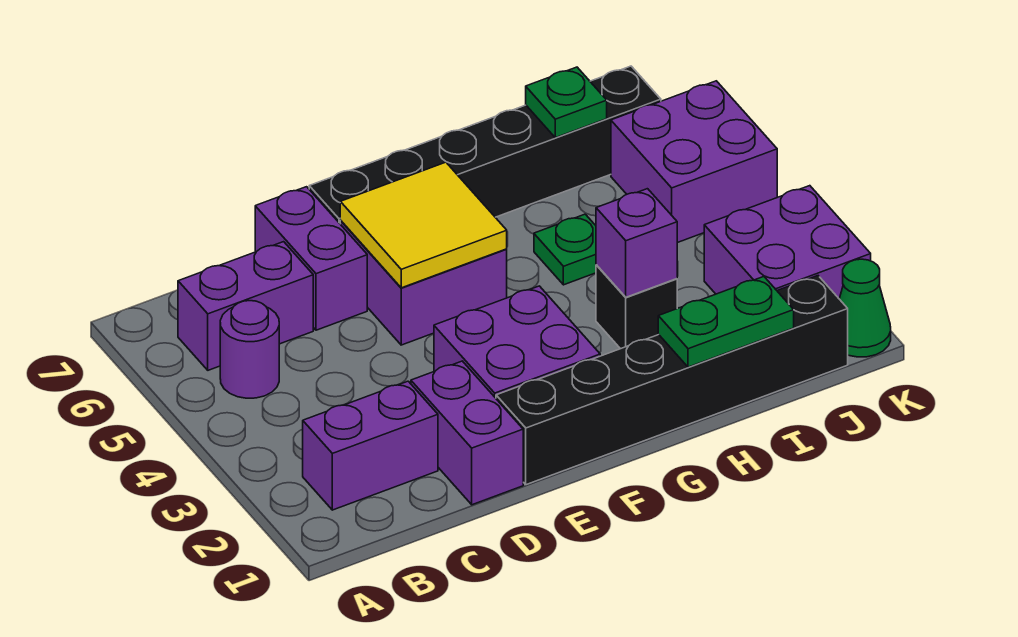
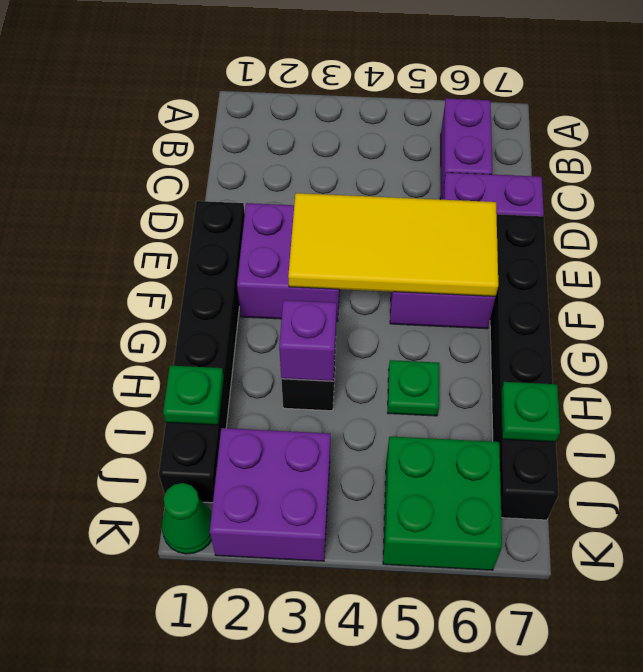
purple brick B2:C2 level 1 -> none
purple round brick B5 level 1 -> none
purple brick D1:D2 level 1 -> none
yellow tile E5:F6 level 2 -> yellow tile E3:F6 level 2
green plate H1:I1 level 2 -> green plate I1 level 2
purple brick J5:K6 level 1 -> green brick J5:K6 level 1

